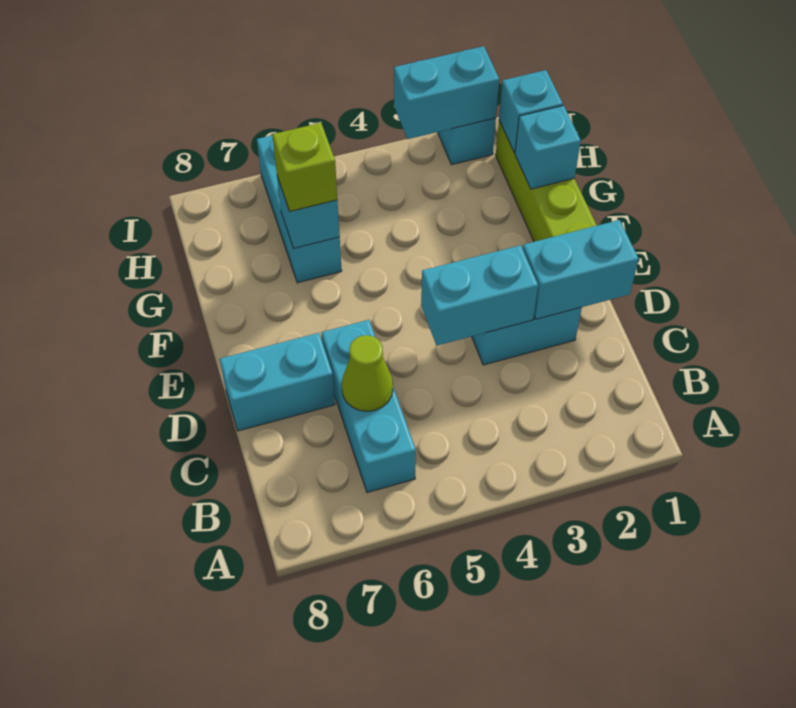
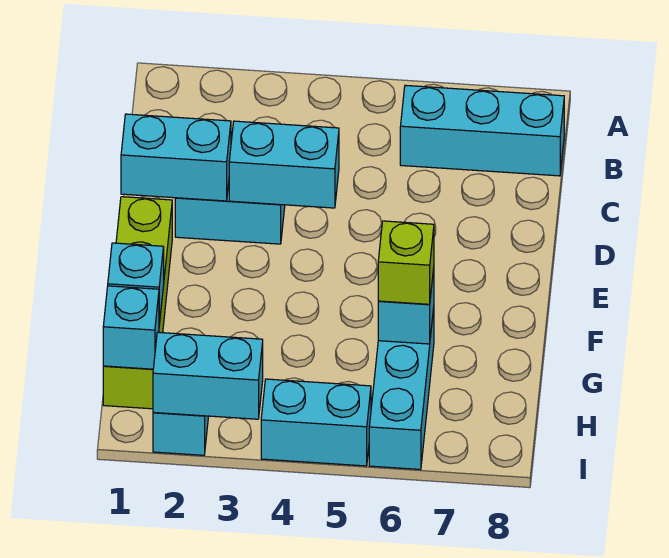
cyan brick B6:D6 level 1 -> cyan brick B6:B8 level 1
lime cone C6 level 2 -> none
cyan brick D7:D8 level 1 -> cyan brick I4:I5 level 1

